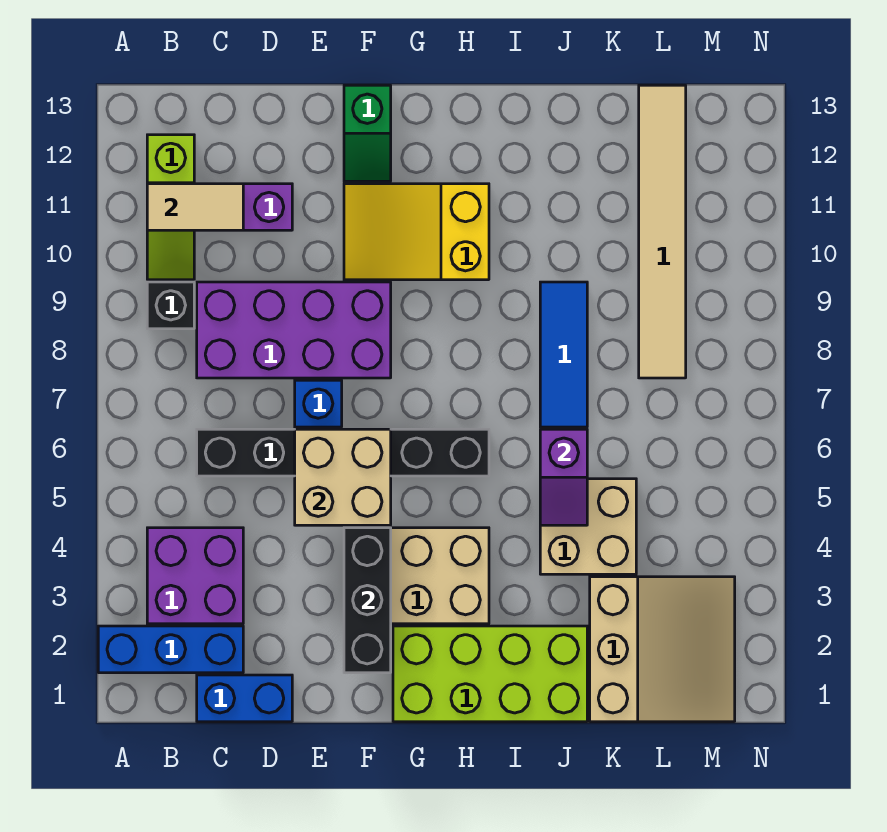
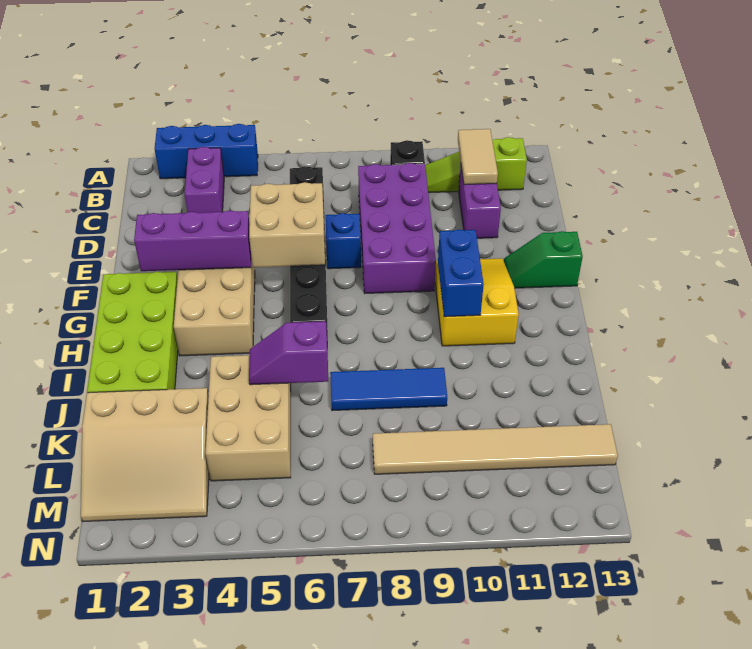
blue brick A2:C2 level 1 -> blue brick A2:A4 level 1
purple brick B3:C4 level 1 -> purple brick B3:C3 level 1
blue brick C1:D1 level 1 -> blue brick G10:H10 level 2
black brick F2:F4 level 2 -> purple brick F2:F4 level 2
tan brick J4:K5 level 1 -> tan brick J4:L5 level 1

